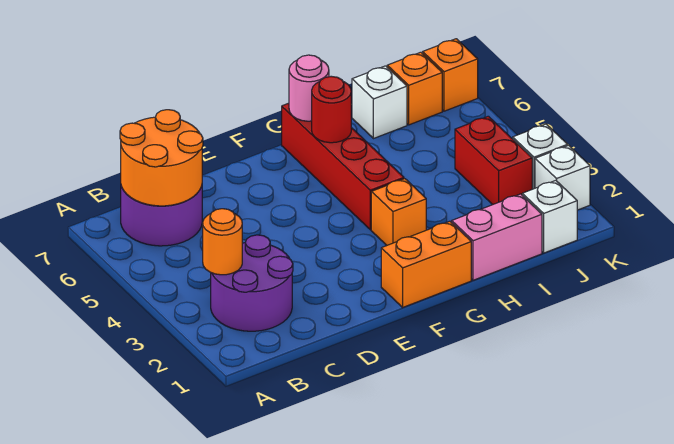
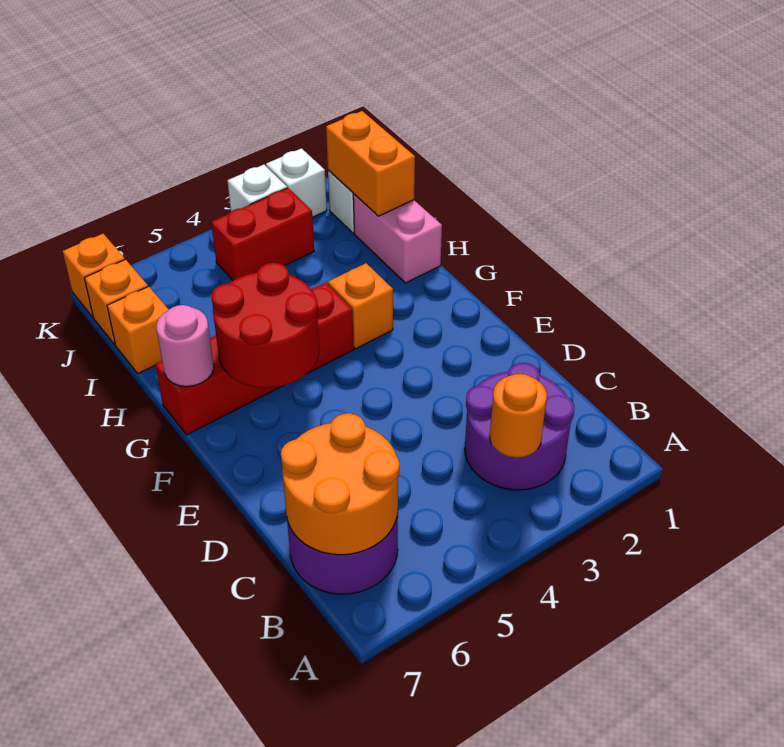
orange brick F1:G1 level 1 -> orange brick I1:J1 level 2
red round brick G6 level 2 -> red round brick F5:G6 level 2
white brick I7 level 1 -> orange brick I7 level 1

